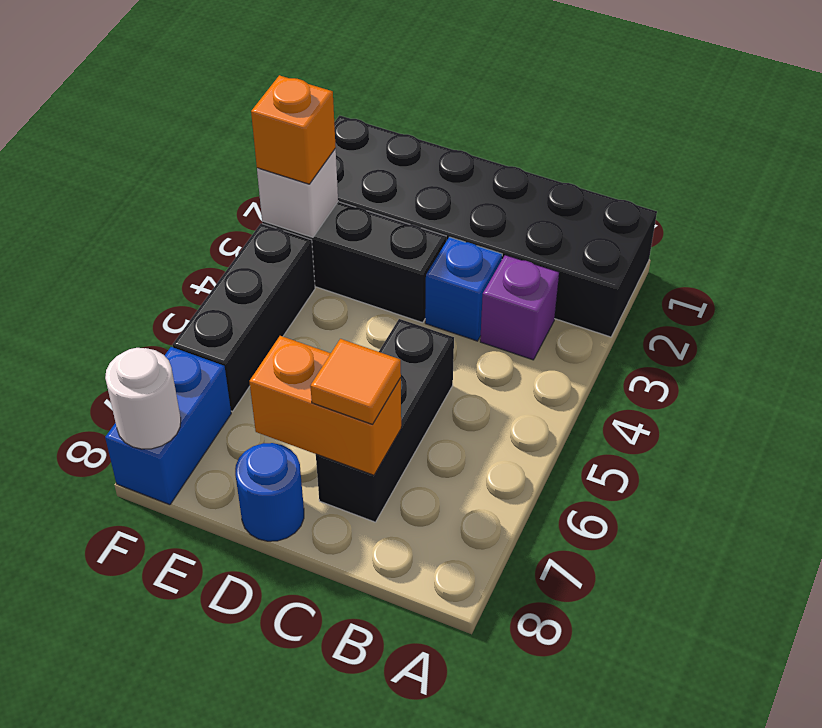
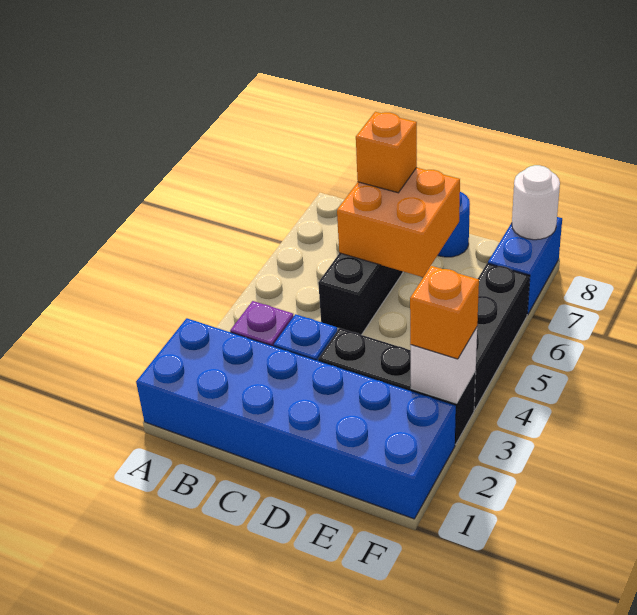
black brick A1:F2 level 1 -> blue brick A1:F2 level 1
orange brick C7:D7 level 2 -> orange brick C6:D7 level 2
orange tile C7 level 3 -> orange brick C7 level 3

